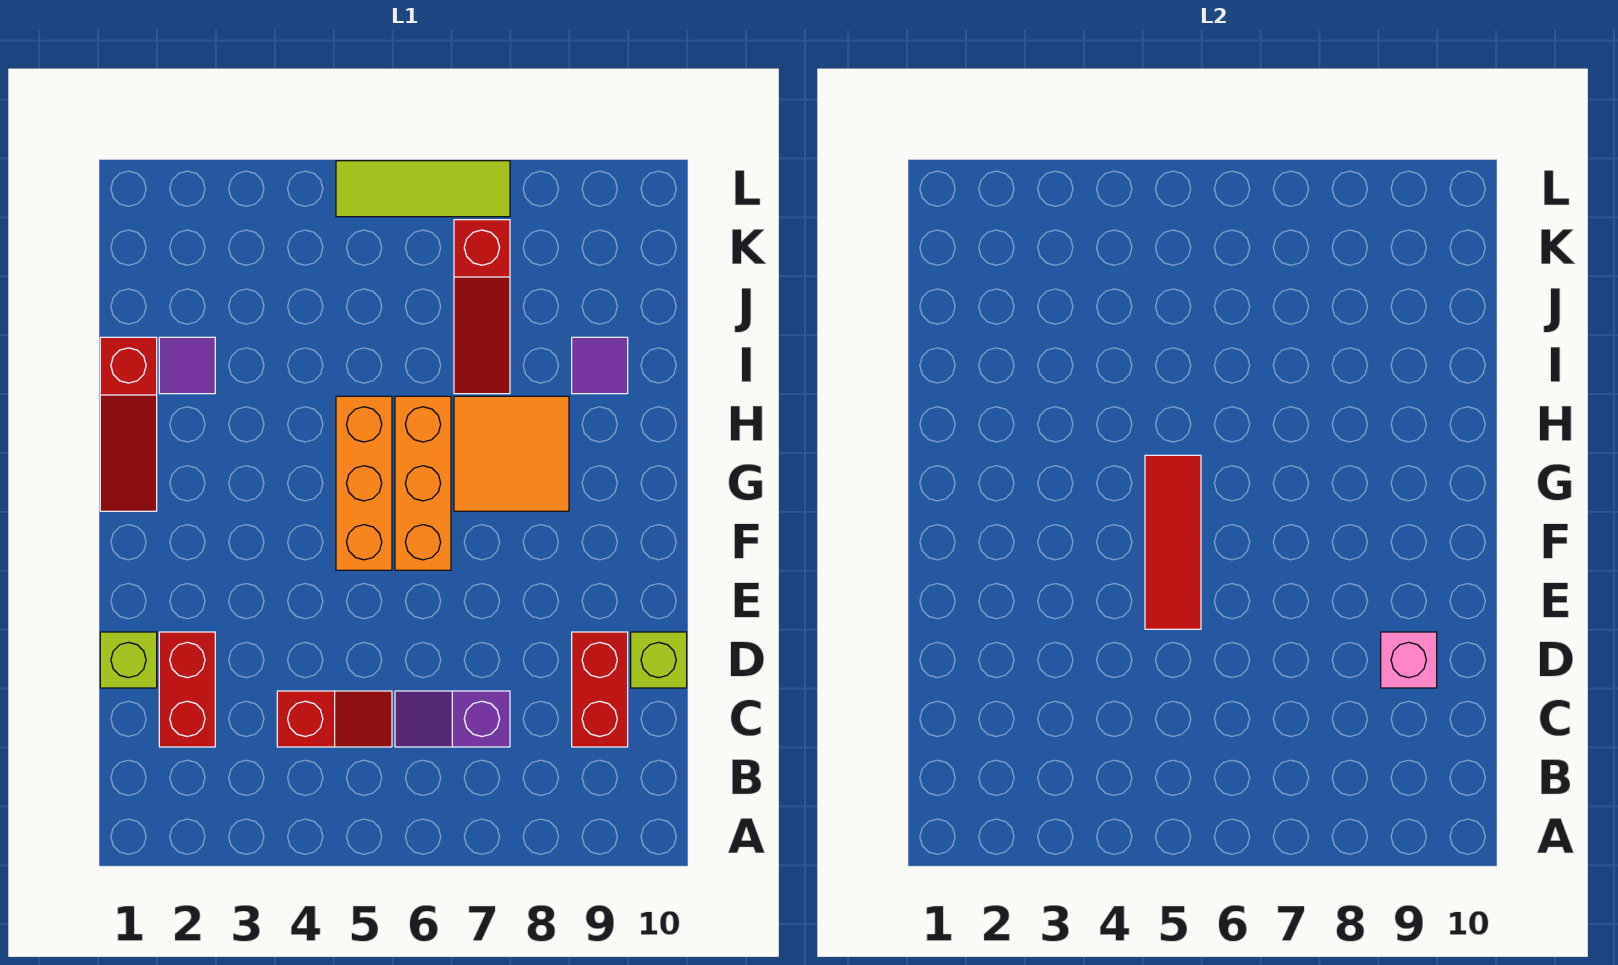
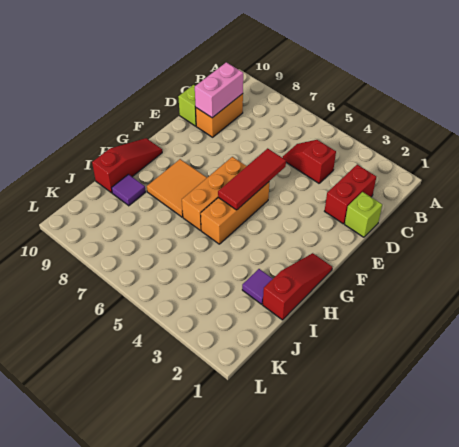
purple slope C6:C7 level 1 top 7 -> none
red brick C9:D9 level 1 -> orange brick C9:D9 level 1
pink brick D9 level 2 -> pink brick C9:D9 level 2
red slope I7:K7 level 1 top K -> red slope G10:I10 level 1 top I
lime tile L5:L7 level 1 -> none

